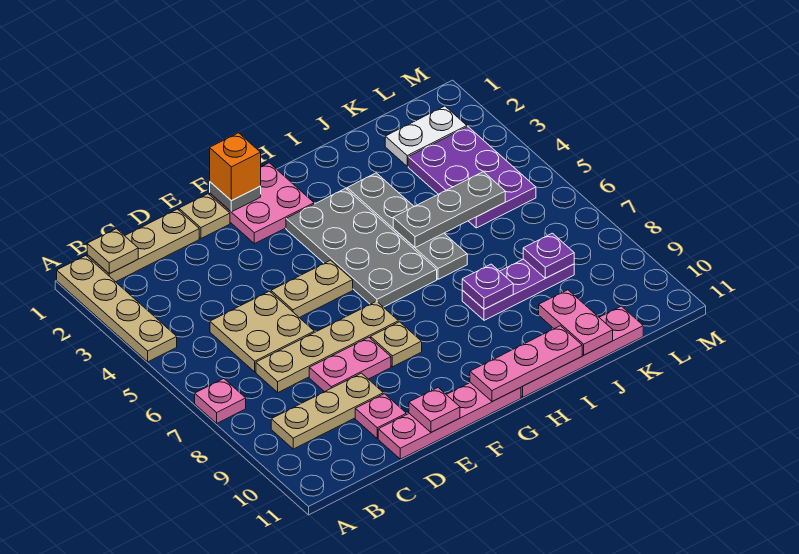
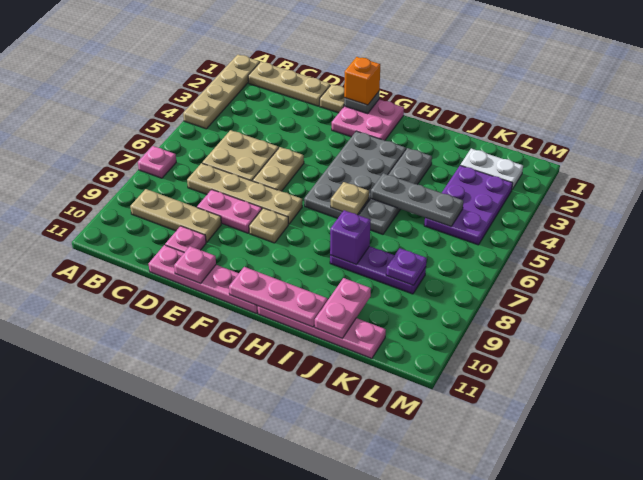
tan plate B1 level 2 -> tan plate H6 level 2
tan plate E5:F5 level 1 -> tan plate E5:E6 level 1
purple plate I8 level 2 -> purple brick I8 level 2

